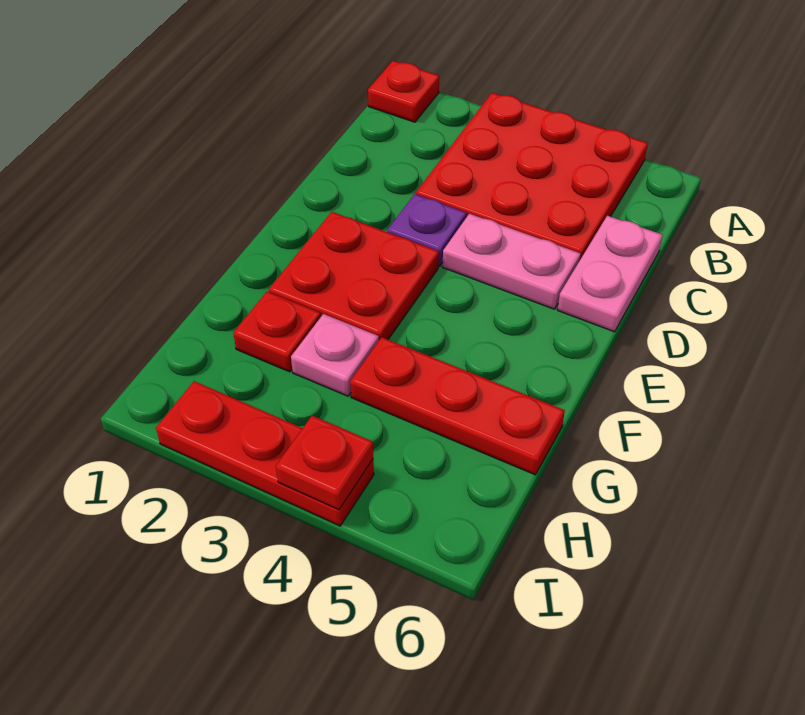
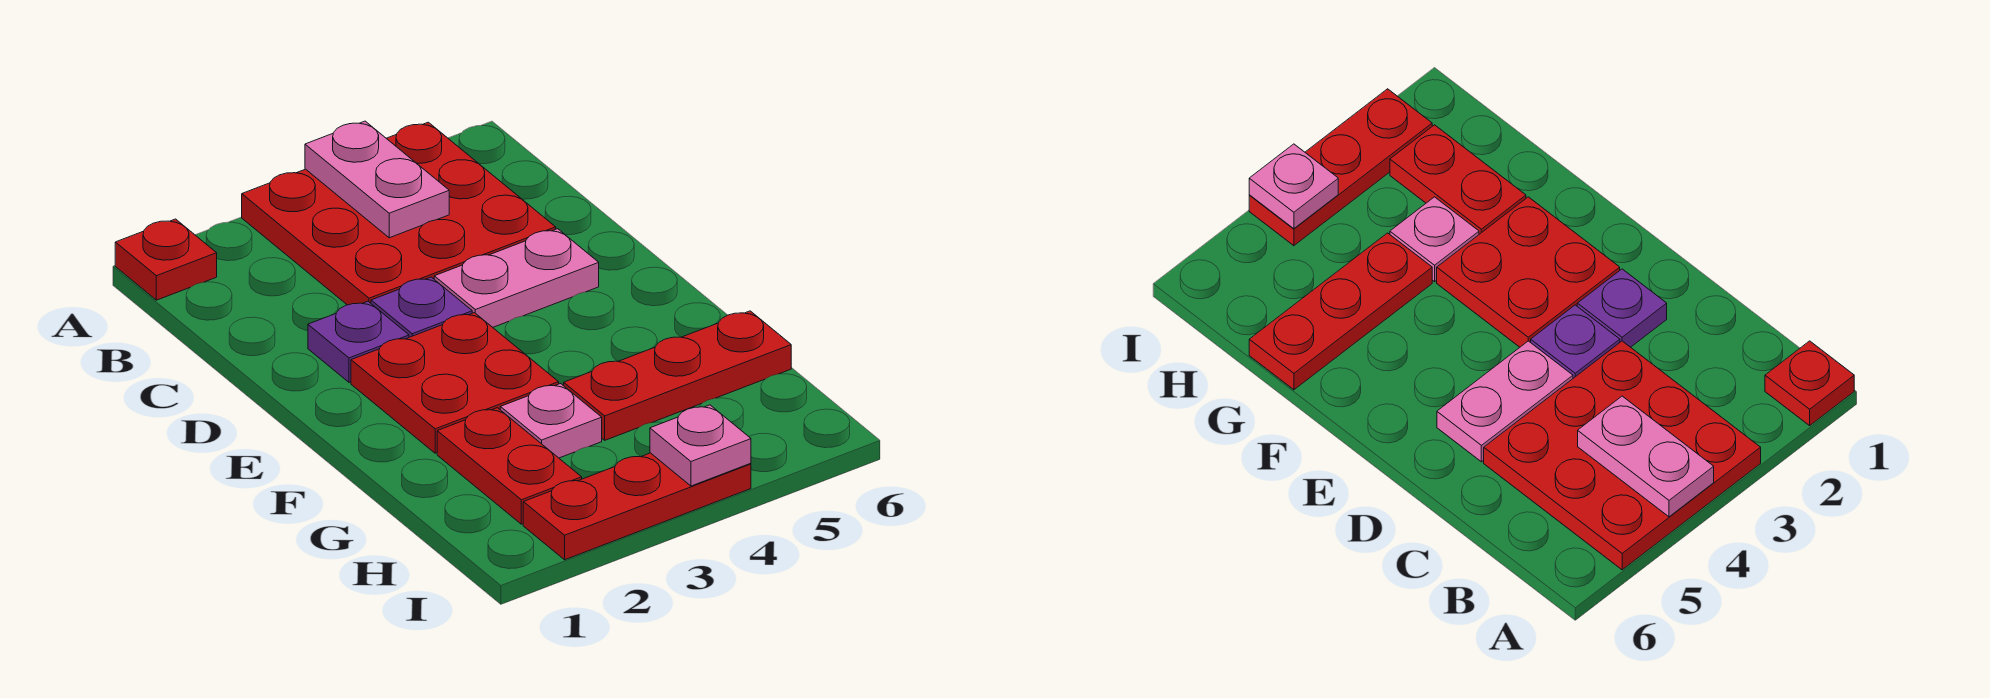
pink plate C6:D6 level 1 -> pink plate A4:B4 level 2
none -> purple plate D2 level 1
red plate G2 level 1 -> red plate G2:H2 level 1
red plate I4 level 2 -> pink plate I4 level 2

